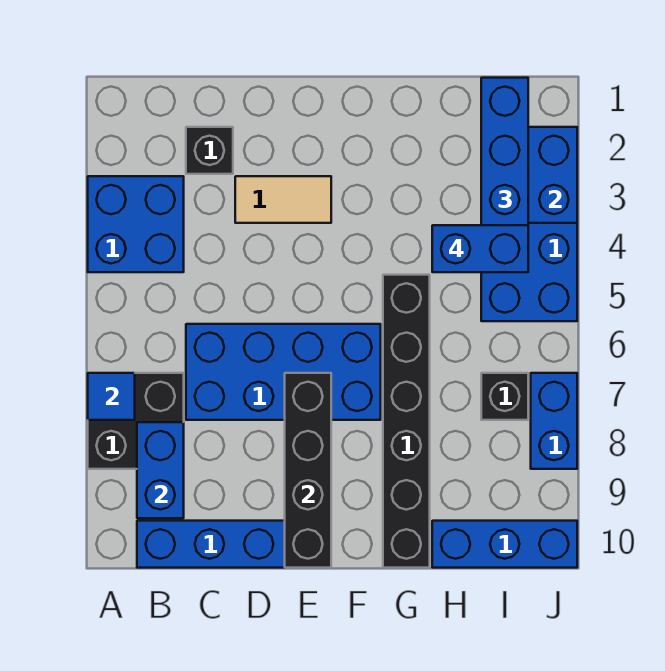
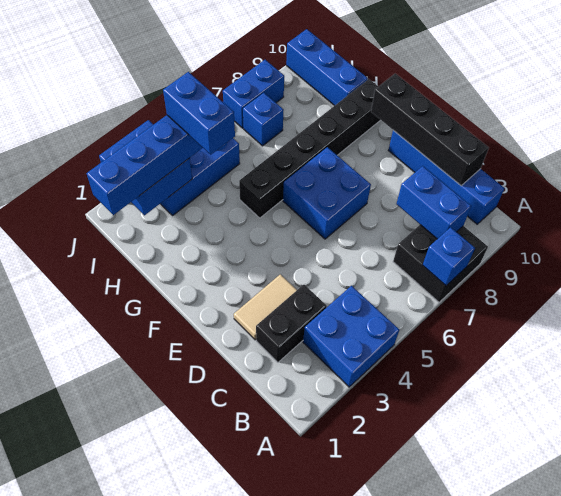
blue tile A7 level 2 -> blue brick A7 level 2
blue brick B8:B9 level 2 -> blue brick B8:C8 level 2
black brick C2 level 1 -> black brick C2:C3 level 1
blue brick C6:F7 level 1 -> blue brick E6:F7 level 1
tan tile D3:E3 level 1 -> tan tile D2:D3 level 1
black brick E7:E10 level 2 -> black brick C10:F10 level 2
black brick I7 level 1 -> blue brick I7 level 1

